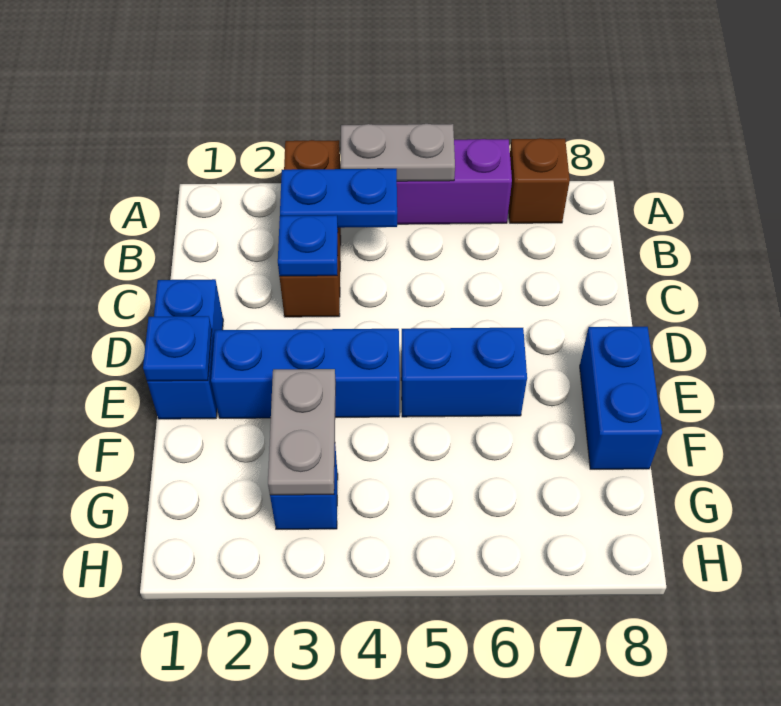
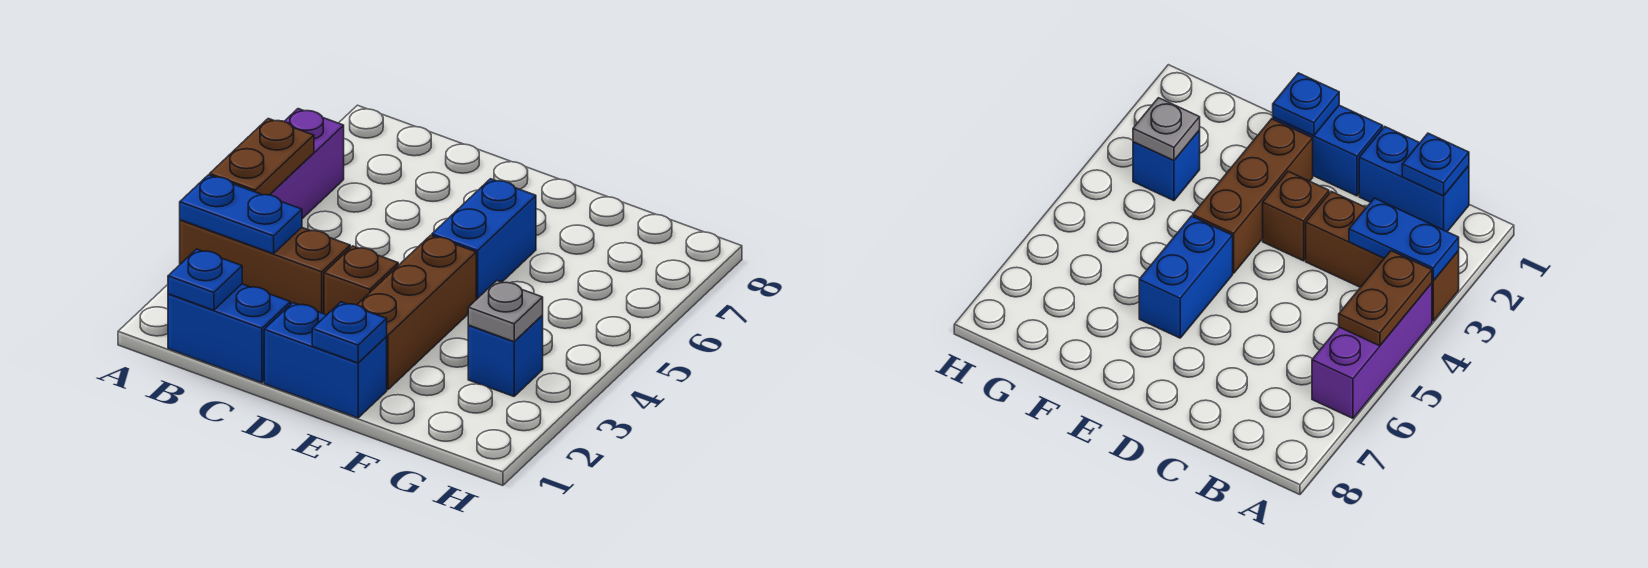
grey plate A4:A5 level 2 -> brown plate A4:A5 level 2
brown brick A7 level 1 -> brown brick D3 level 1
blue plate B3:B4 level 2 -> blue plate A3:B3 level 2
blue plate C3 level 2 -> blue plate B1 level 2
blue brick E2:E4 level 1 -> brown brick E2:E4 level 1
blue brick E8:F8 level 1 -> blue brick B1:C1 level 1
grey plate F3:G3 level 2 -> grey plate G3 level 2

